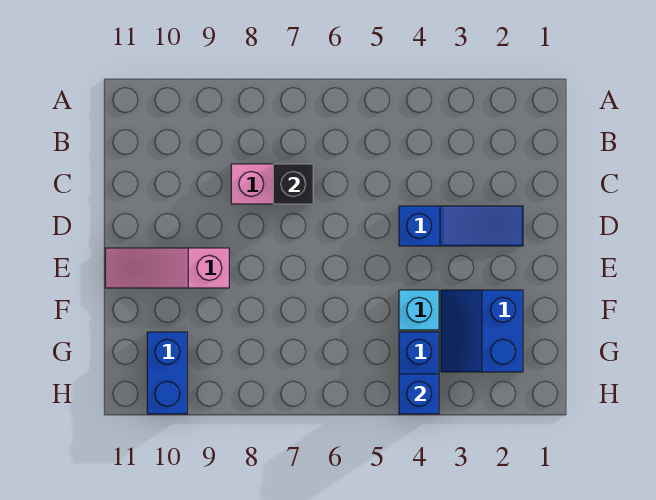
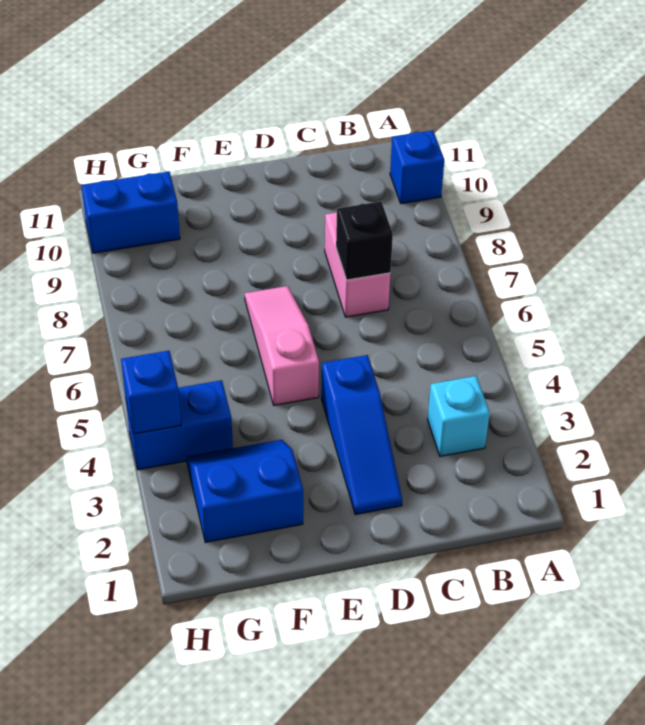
none -> blue brick A10 level 1
pink slope E9:E11 level 1 top 9 -> pink slope E5:E7 level 1 top 5
cyan brick F4 level 1 -> cyan brick B3 level 1

